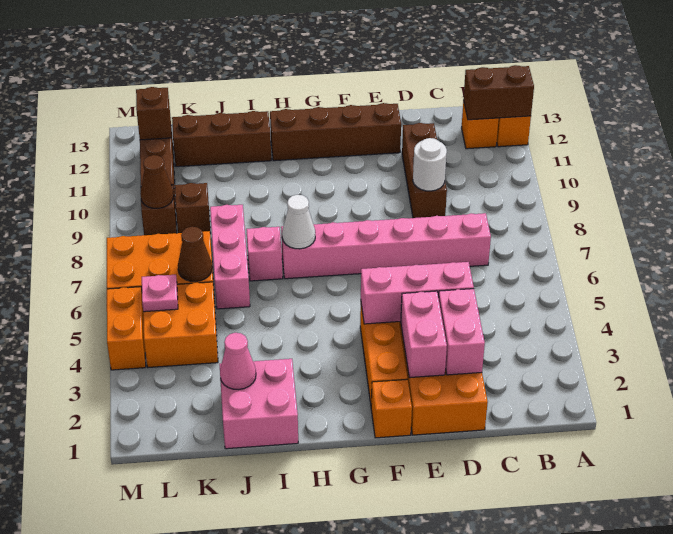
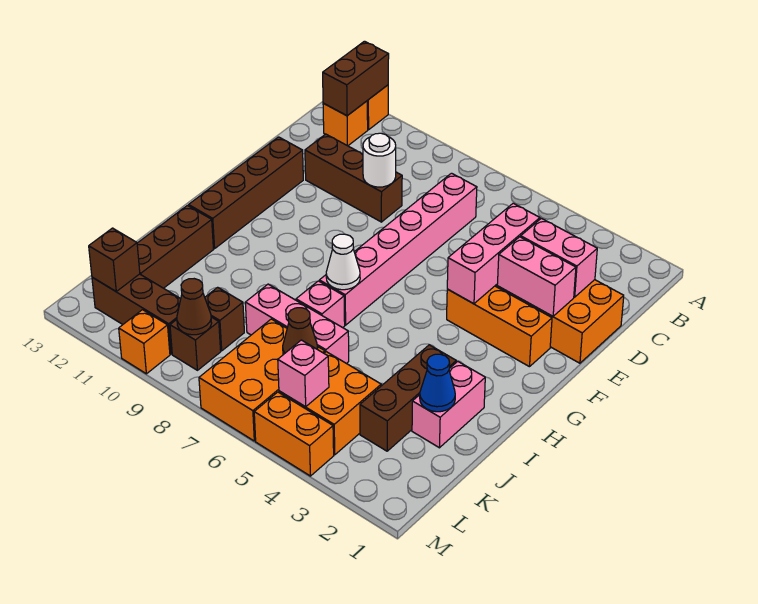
orange brick F1 level 1 -> orange brick M10 level 1
pink brick I1:J2 level 1 -> pink brick I2:J2 level 1
none -> brown brick I3:K3 level 1
pink cone J2 level 2 -> blue cone J2 level 2
pink plate L5 level 2 -> pink brick L5 level 2

